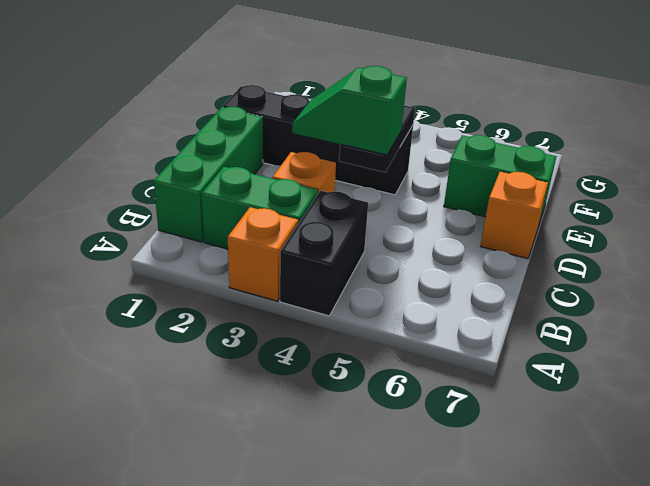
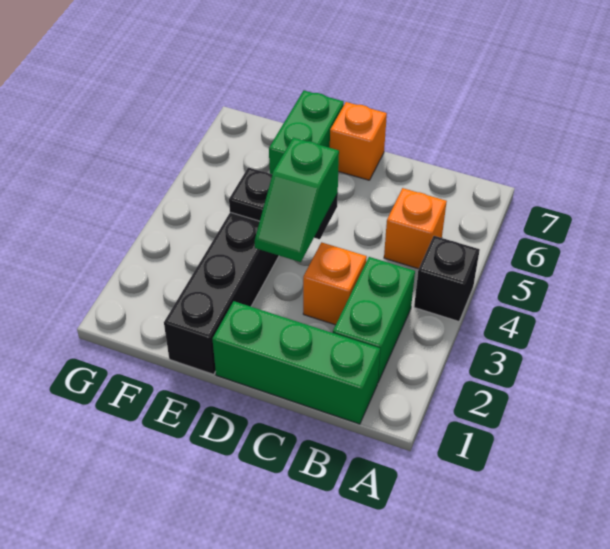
orange brick A3 level 1 -> orange brick B5 level 1
black brick A4:B4 level 1 -> black brick A4 level 1

